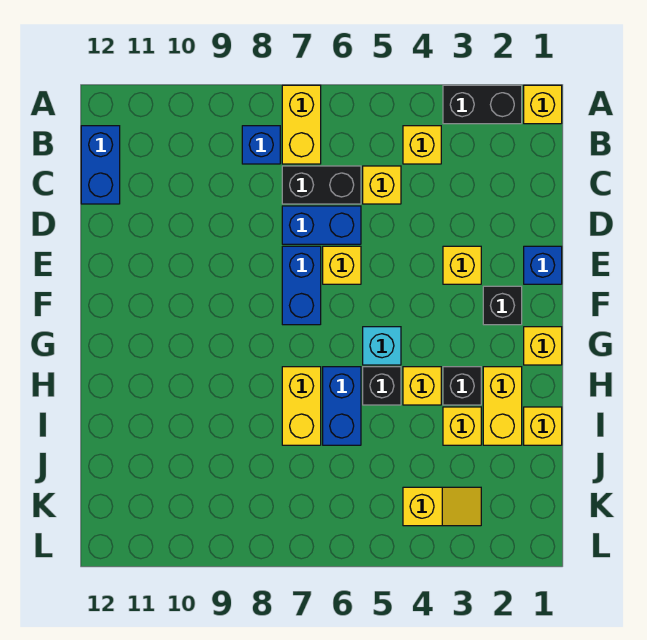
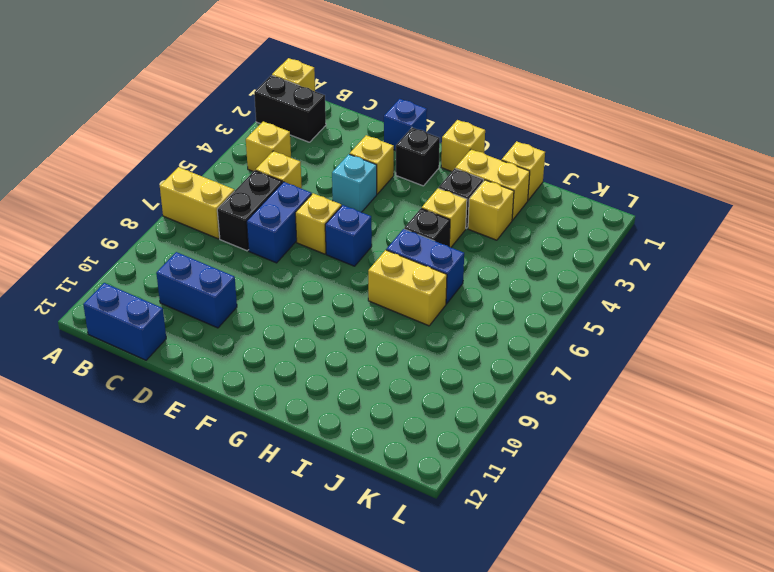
black brick A2:A3 level 1 -> black brick A2:B2 level 1
blue brick B8 level 1 -> blue brick F6 level 1
blue brick E7:F7 level 1 -> blue brick C10:D10 level 1
cyan brick G5 level 1 -> cyan brick E4 level 1
yellow slope K3:K4 level 1 top 4 -> none

